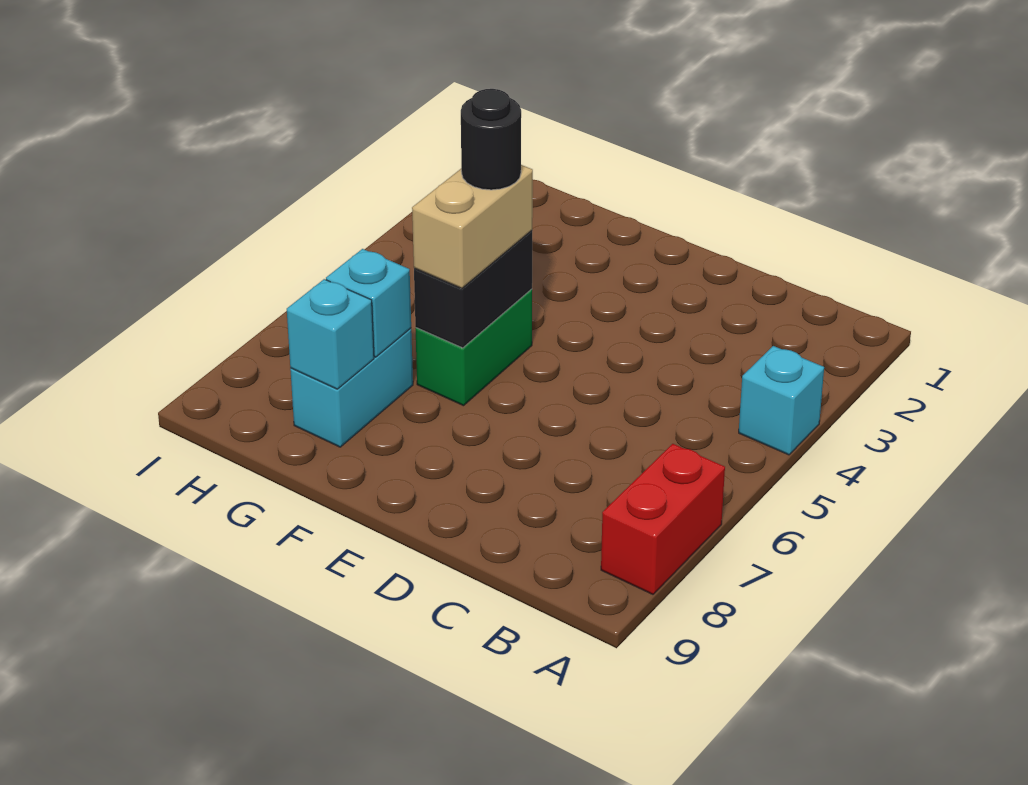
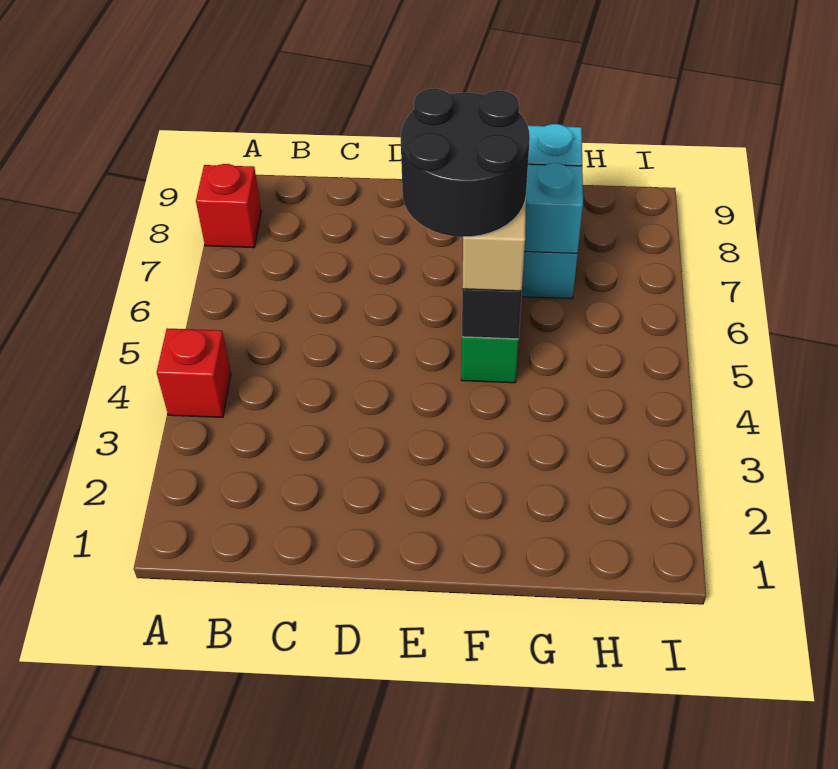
cyan brick A4 level 1 -> red brick A4 level 1
red brick A7:A8 level 1 -> red brick A8 level 1
black round brick F5 level 4 -> black round brick E5:F6 level 4

